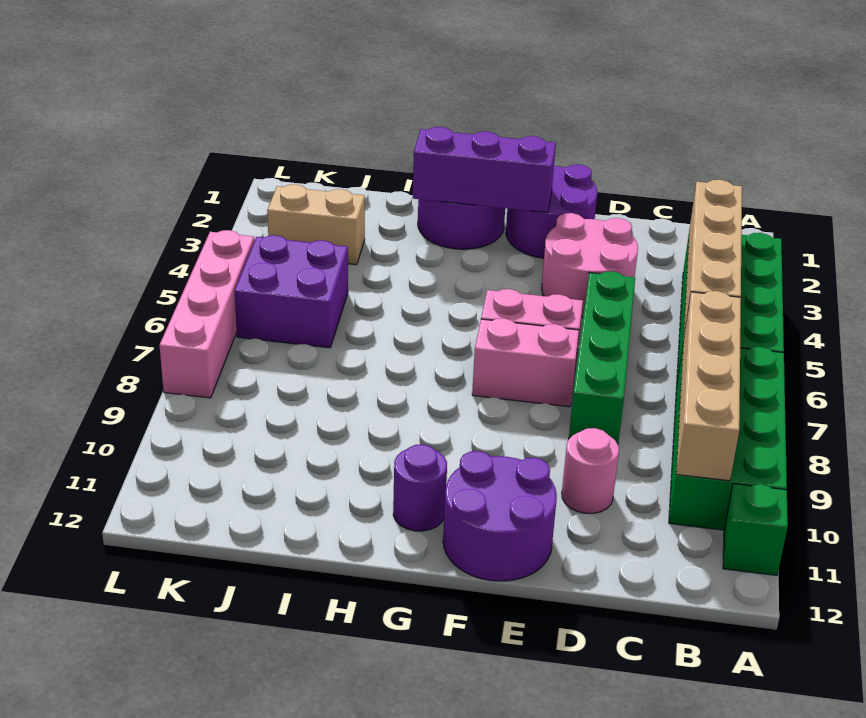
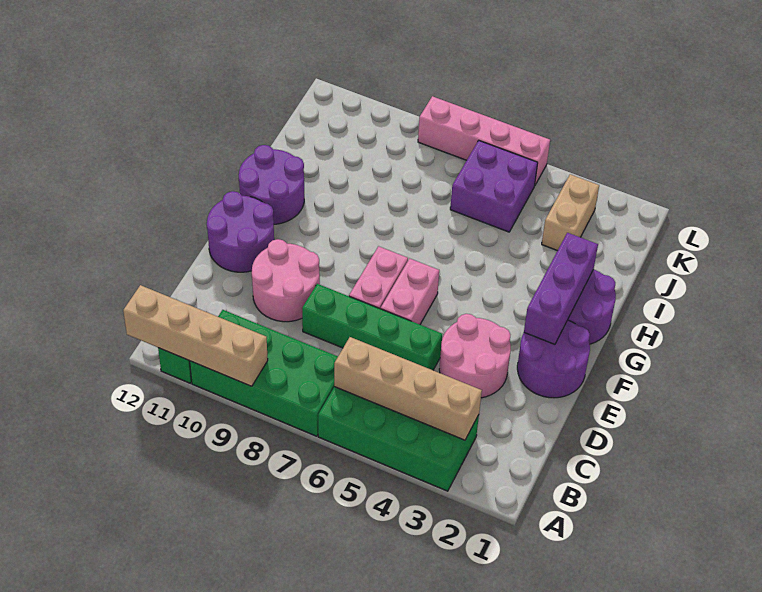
tan brick B7:B10 level 2 -> tan brick A9:A12 level 2
pink round brick D10 level 1 -> pink round brick D9:E10 level 1
purple round brick G11 level 1 -> purple round brick G11:H12 level 1

